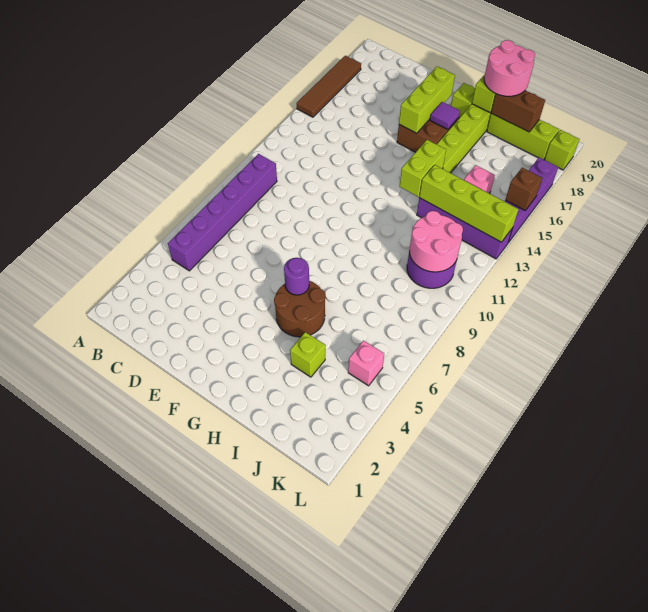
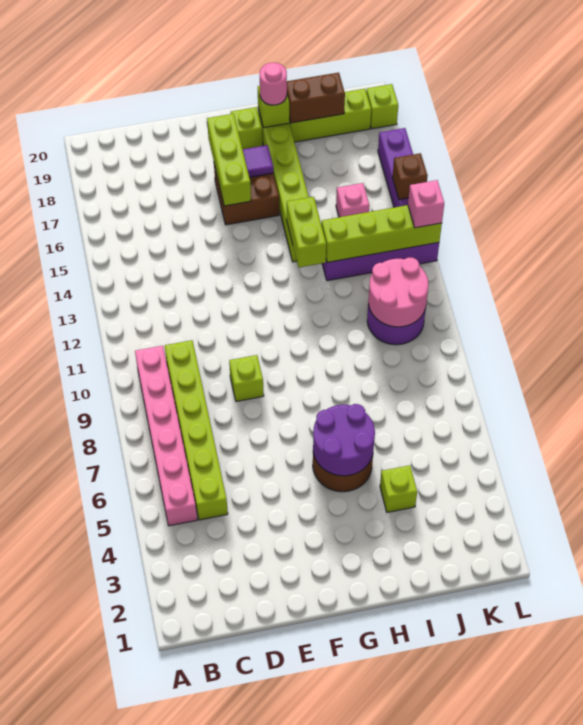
brown tile A15:A18 level 1 -> none
purple brick B5:B10 level 1 -> pink brick B5:B10 level 1
none -> lime brick C5:C10 level 1
none -> lime brick E9 level 1
purple round brick G6 level 2 -> purple round brick G5:H6 level 2
pink round brick H19:I20 level 3 -> pink round brick H19 level 3
pink brick K5 level 1 -> pink brick L13 level 3

